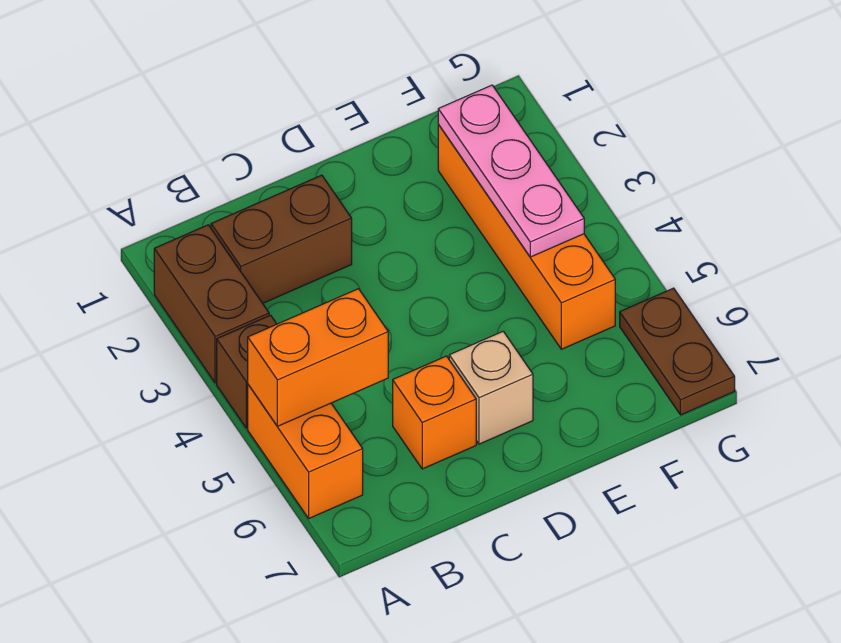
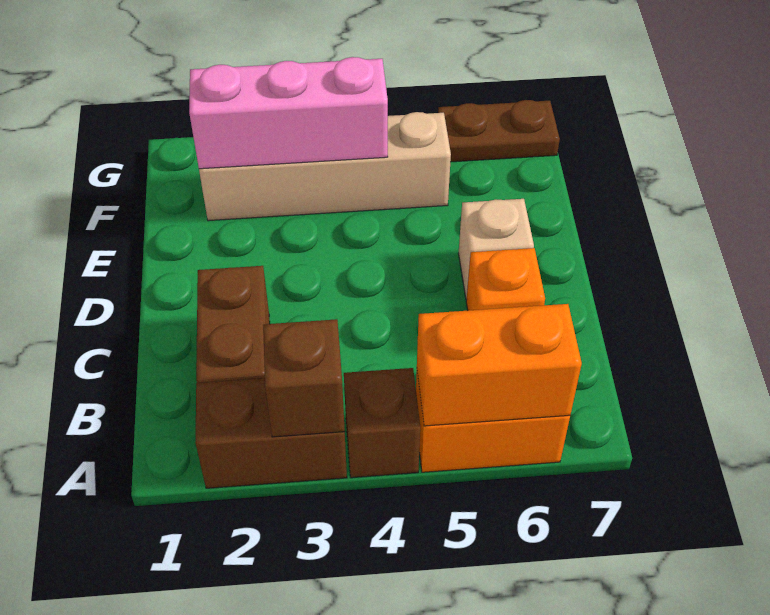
none -> brown brick A3 level 2
orange brick A5:B5 level 2 -> orange brick A5:A6 level 2
orange brick F2:F5 level 1 -> tan brick F2:F5 level 1
pink plate F2:F4 level 2 -> pink brick F2:F4 level 2

